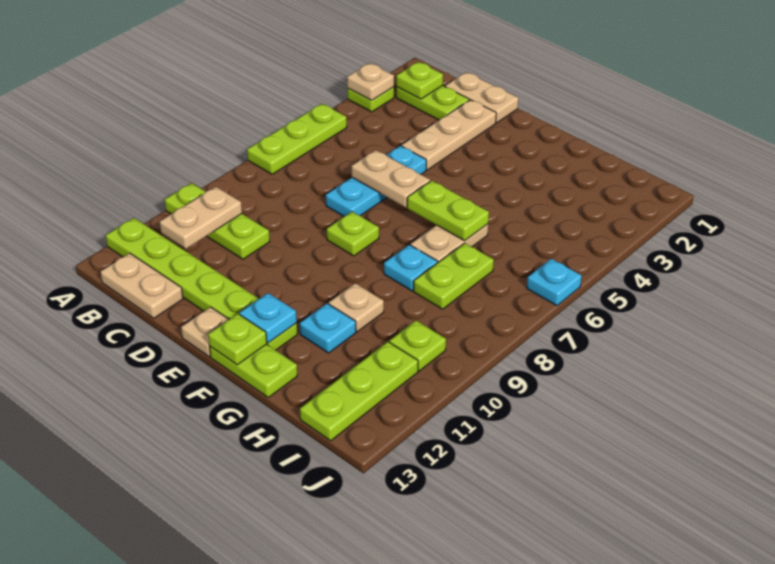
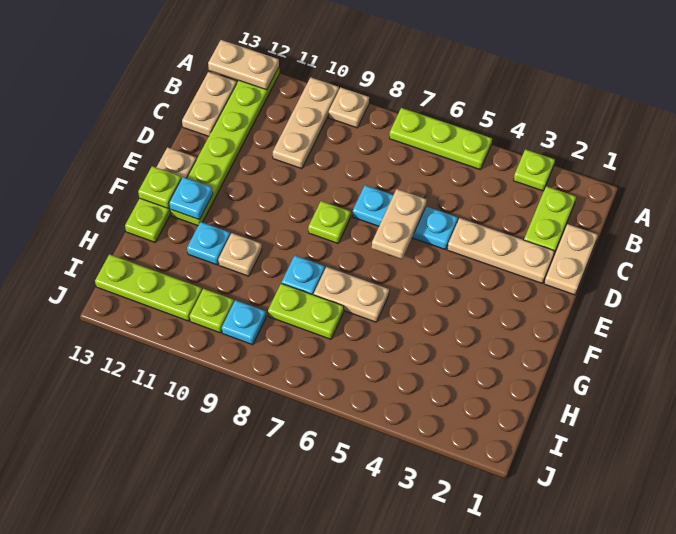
tan plate A3 level 2 -> tan plate A9 level 1
lime plate A10:C10 level 1 -> tan plate A10:C10 level 1
lime plate B2 level 2 -> none
tan plate B10:B11 level 2 -> tan plate A12:A13 level 2
lime plate F6:G6 level 2 -> none
cyan plate J6 level 1 -> cyan plate I9 level 1

